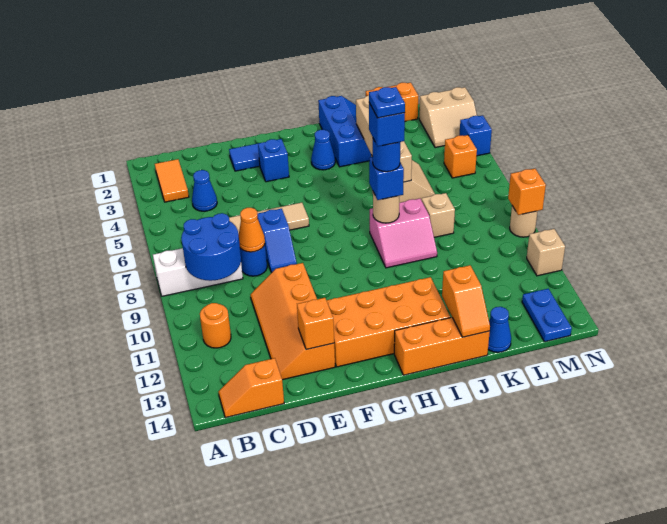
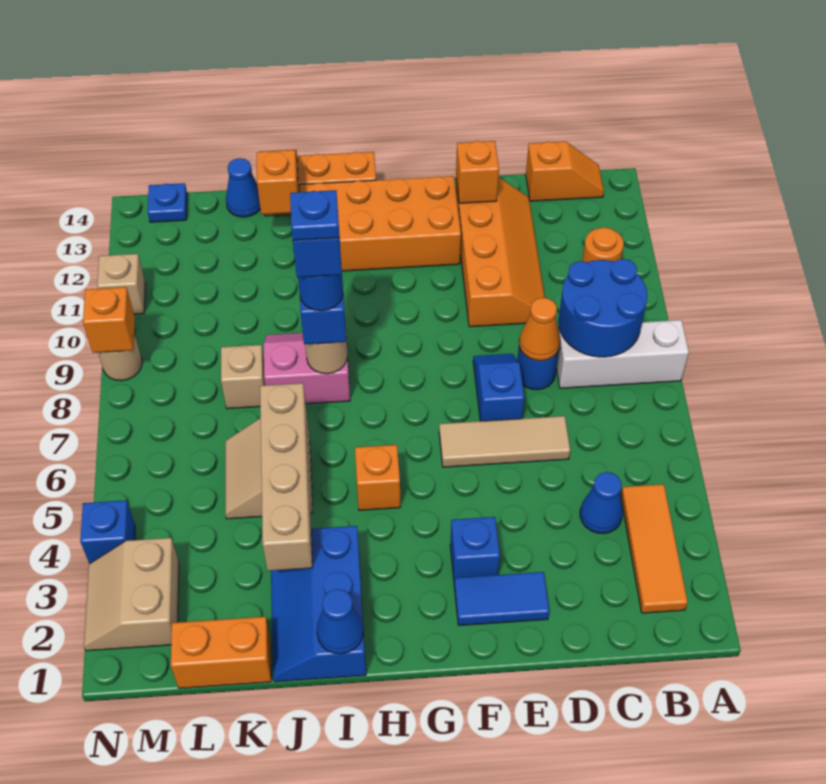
orange tile B2:B3 level 1 -> orange tile B2:B4 level 1
blue cone H3 level 1 -> blue cone I1 level 2
tan slope M2:N3 level 1 top 2 -> tan slope M2:N3 level 1 top M
orange brick M5 level 1 -> orange brick H5 level 1
blue plate M13:M14 level 1 -> blue plate M14 level 1

